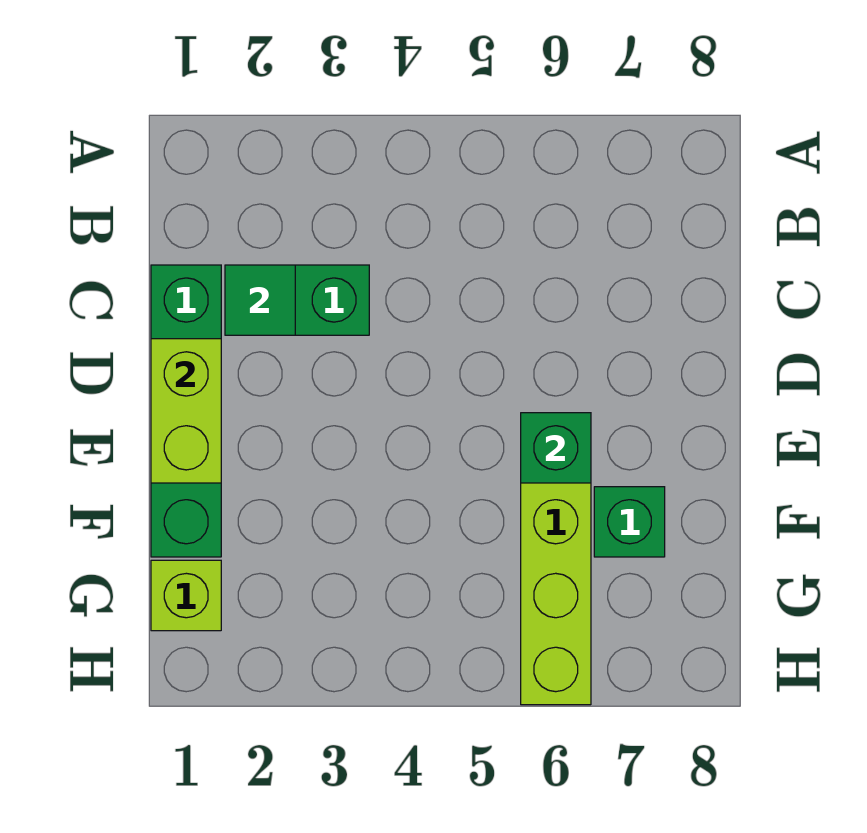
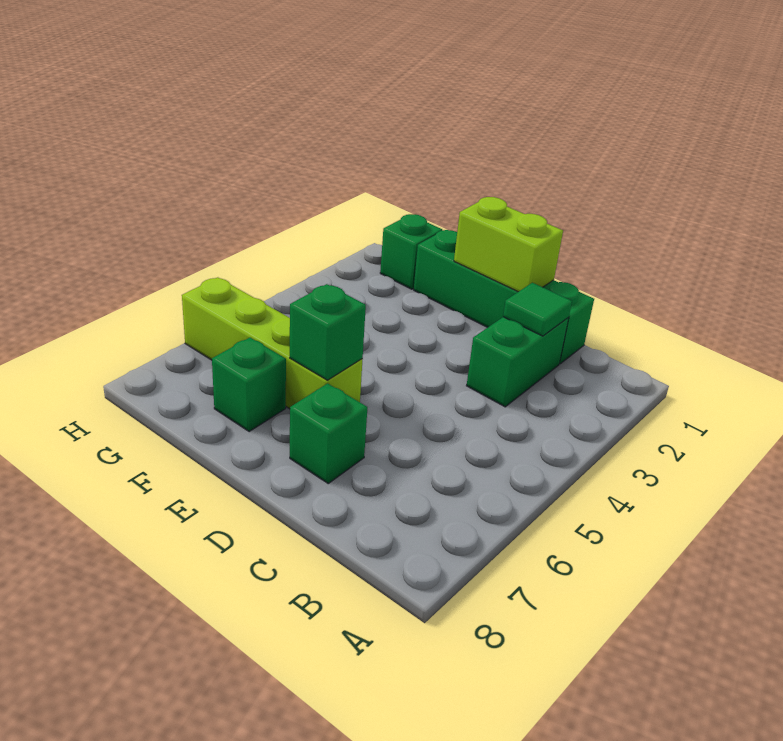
none -> green brick D7 level 1
lime brick G1 level 1 -> green brick G1 level 1

